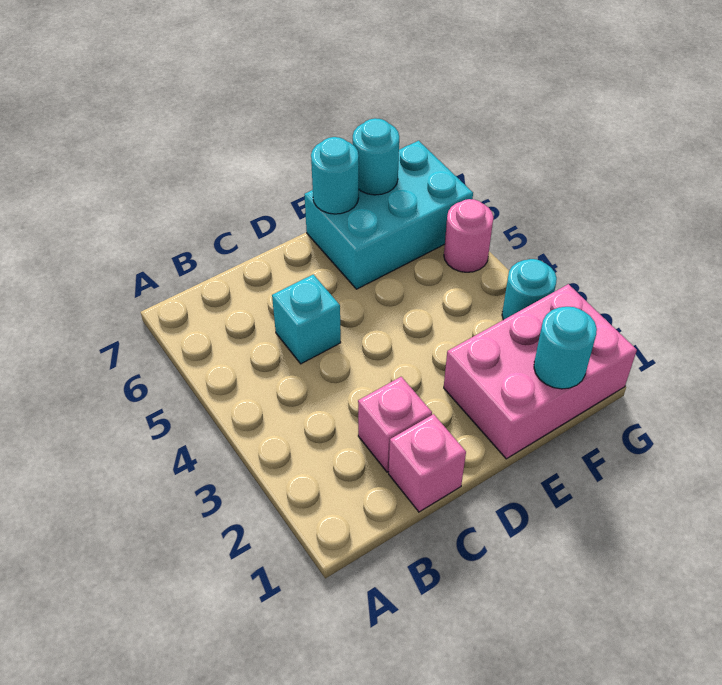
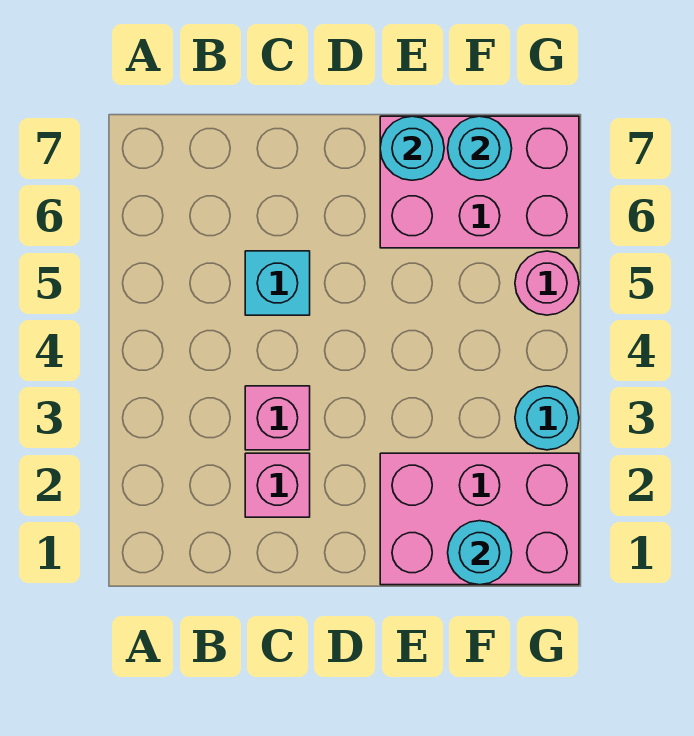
pink brick C1 level 1 -> pink brick C3 level 1
cyan brick E6:G7 level 1 -> pink brick E6:G7 level 1

